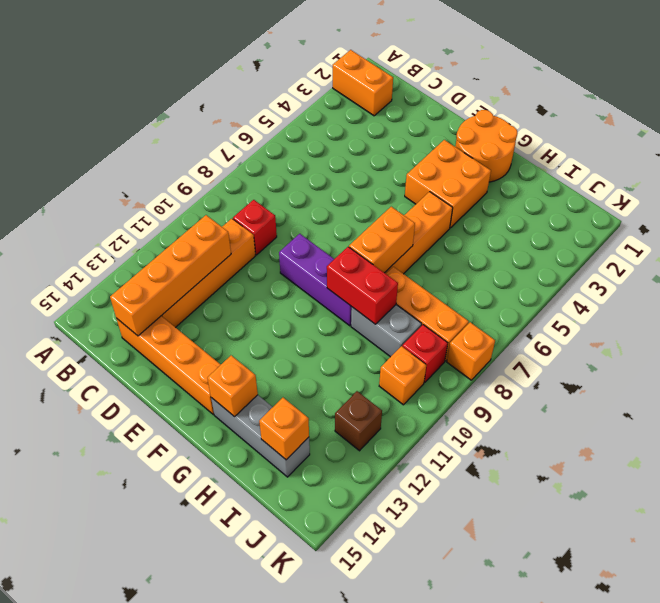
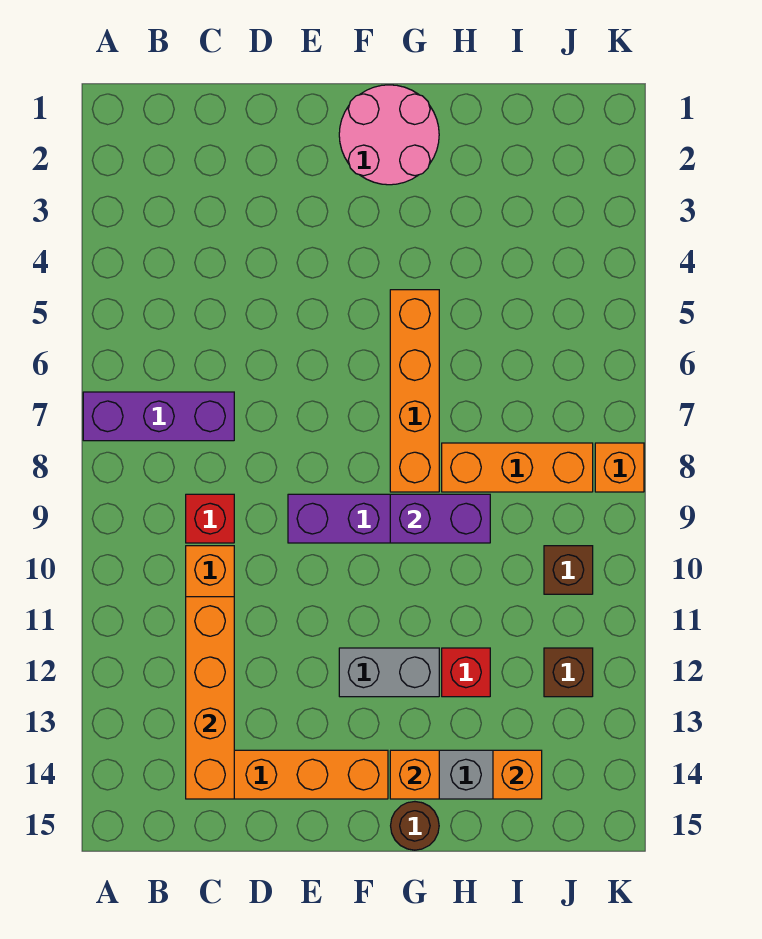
orange brick A2:B2 level 1 -> none
none -> purple brick A7:C7 level 1
orange round brick F1:G2 level 1 -> pink round brick F1:G2 level 1
orange brick F3:G4 level 1 -> none
orange brick G7:G8 level 2 -> none
red brick G9:H9 level 2 -> purple brick G9:H9 level 2
none -> brown round brick G15 level 1
grey brick H9:I9 level 1 -> grey brick F12:G12 level 1
red brick J9 level 1 -> red brick H12 level 1
orange brick J10 level 1 -> brown brick J10 level 1

